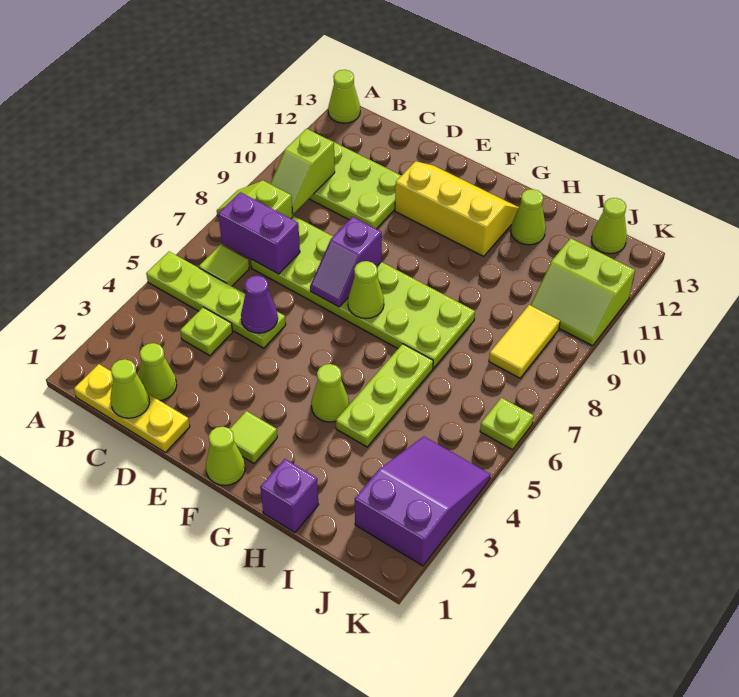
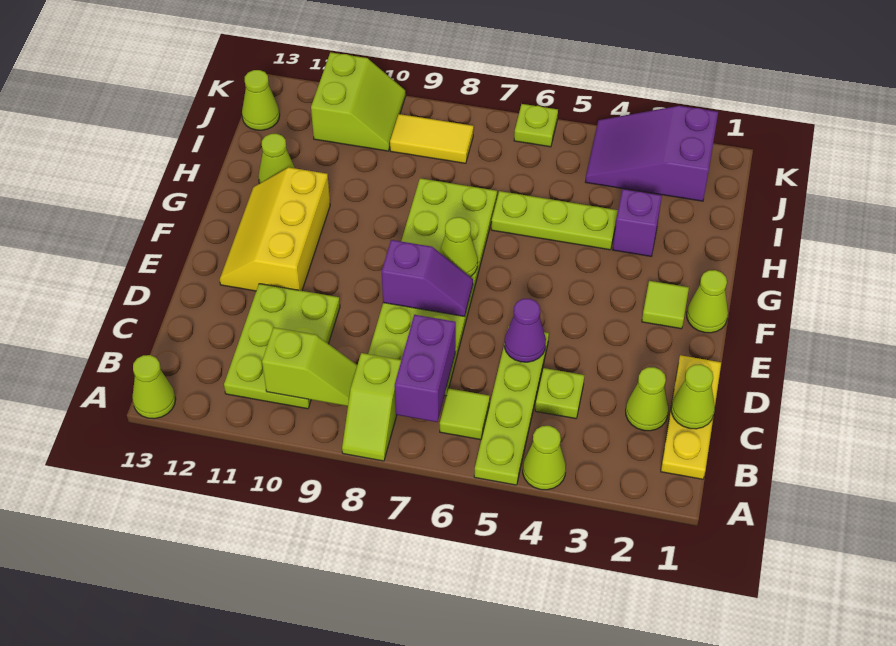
lime cone G4 level 1 -> lime cone A4 level 1
purple brick H1 level 1 -> purple brick H3 level 1

